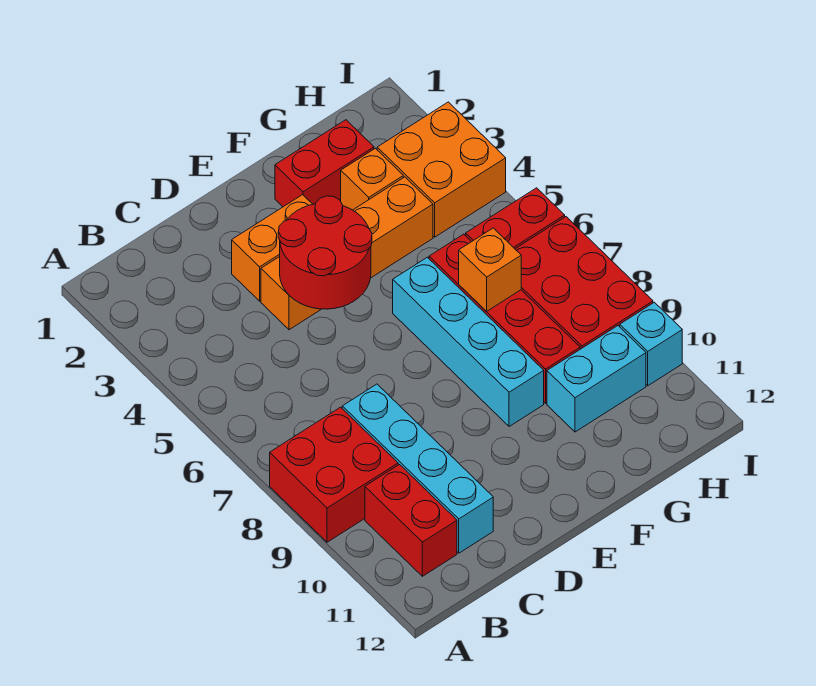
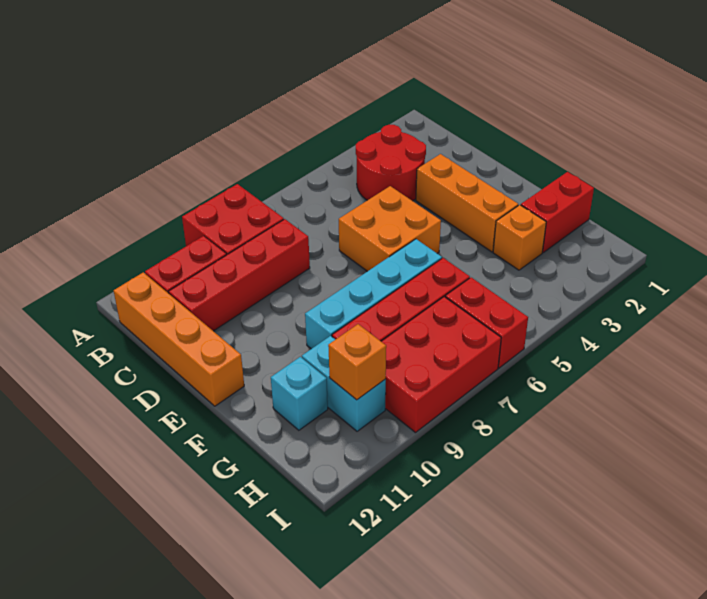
cyan brick C8:C11 level 1 -> red brick C8:C11 level 1
orange brick D3:E3 level 1 -> orange brick D3:F3 level 1
orange brick D4:G4 level 1 -> orange brick B12:E12 level 1
red round brick D4:E5 level 2 -> red round brick B3:C4 level 1
red brick F2:G2 level 1 -> red brick G1:G2 level 1
orange brick G7 level 2 -> orange brick H10 level 2
orange brick H3:I4 level 1 -> orange brick D5:E6 level 1
cyan brick I10 level 1 -> cyan brick G11 level 1

